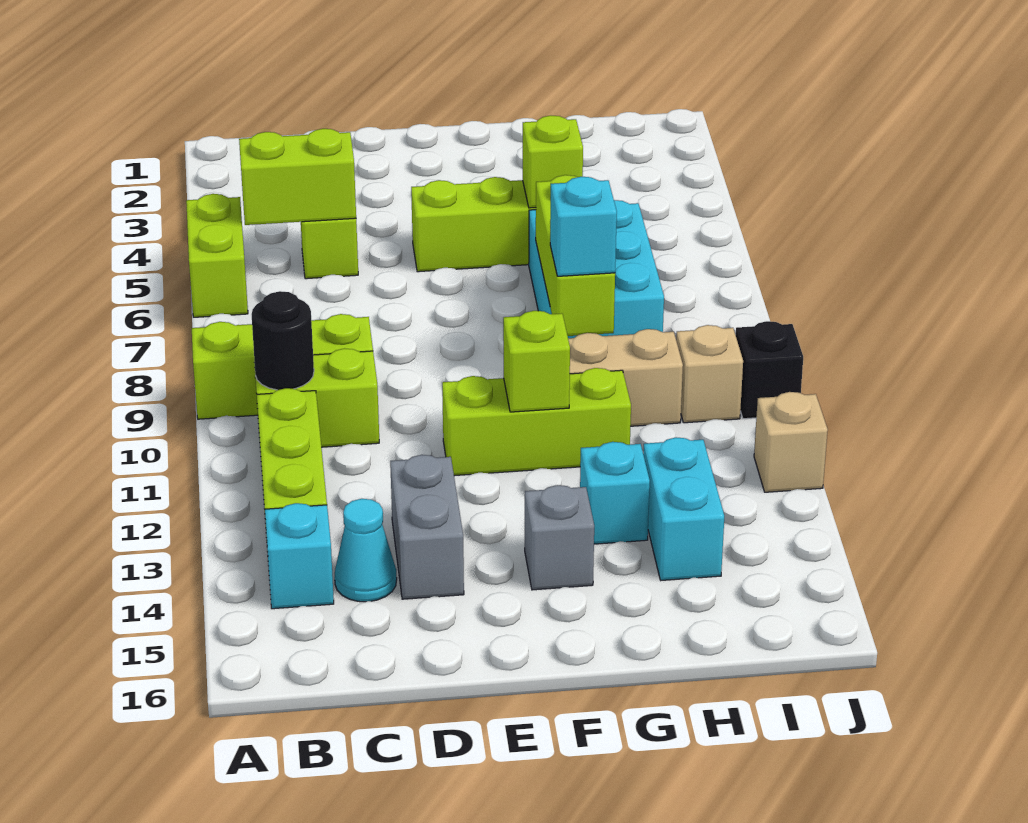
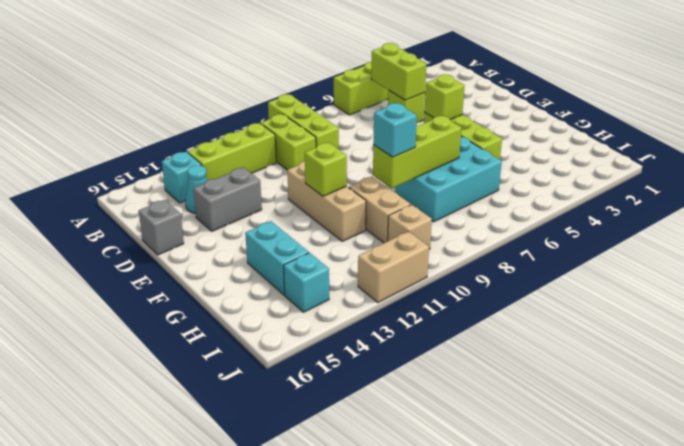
black round brick B10 level 2 -> none
lime brick E11:G11 level 1 -> tan brick E11:G11 level 1
grey brick F14 level 1 -> grey brick D16 level 1
lime brick G5 level 2 -> lime brick E5 level 2
cyan brick G13 level 1 -> cyan brick I14 level 1
cyan brick H13:H14 level 1 -> cyan brick G14:H14 level 1
black brick J10 level 1 -> none
tan brick J12 level 1 -> tan brick J11:J12 level 1

